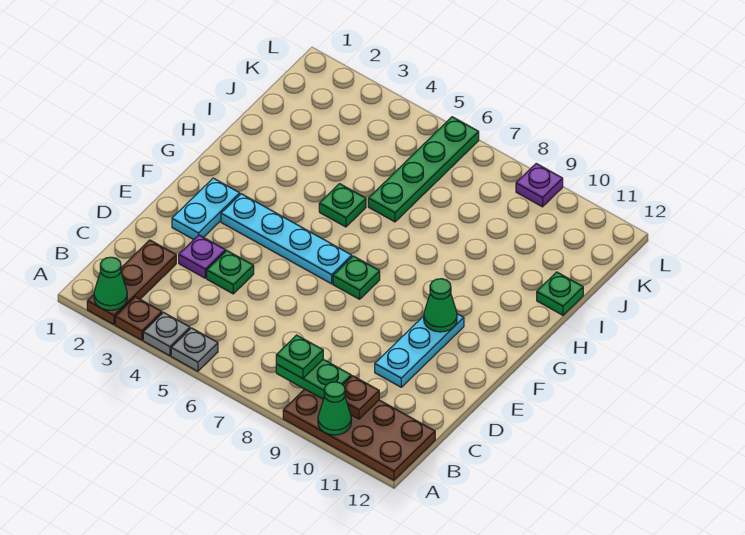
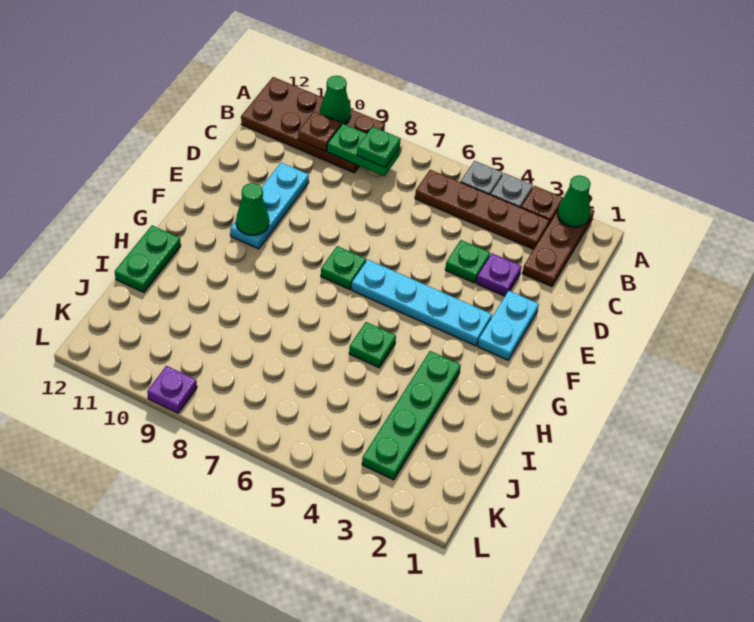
none -> brown plate B3:B6 level 1
green plate I6:L6 level 1 -> green plate H3:K3 level 1
green plate I12 level 1 -> green plate H12:I12 level 1

